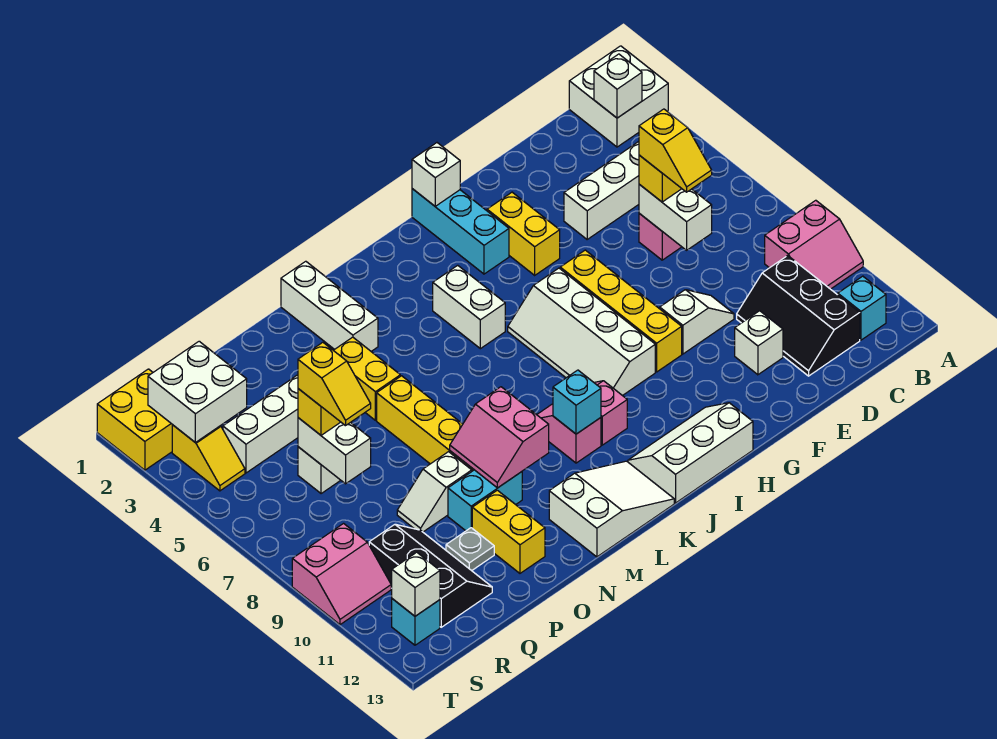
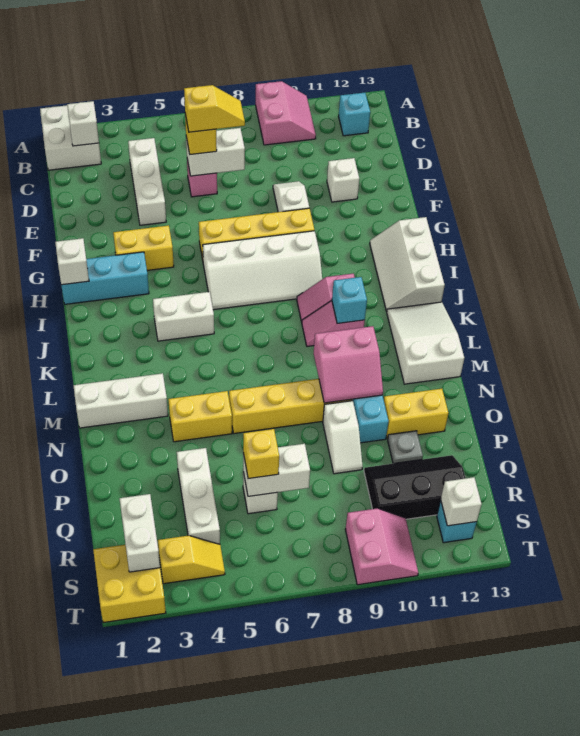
black slope C10:D12 level 1 top C -> none
yellow slope Q6:Q7 level 4 top 6 -> none
white brick R2:S3 level 2 -> white brick R2:S2 level 2

